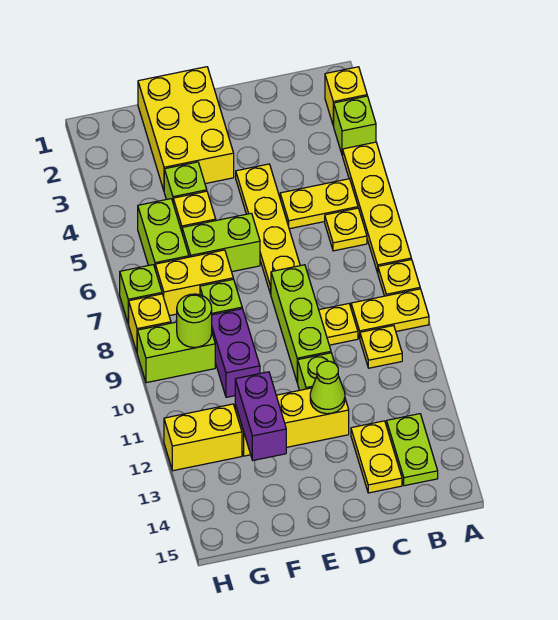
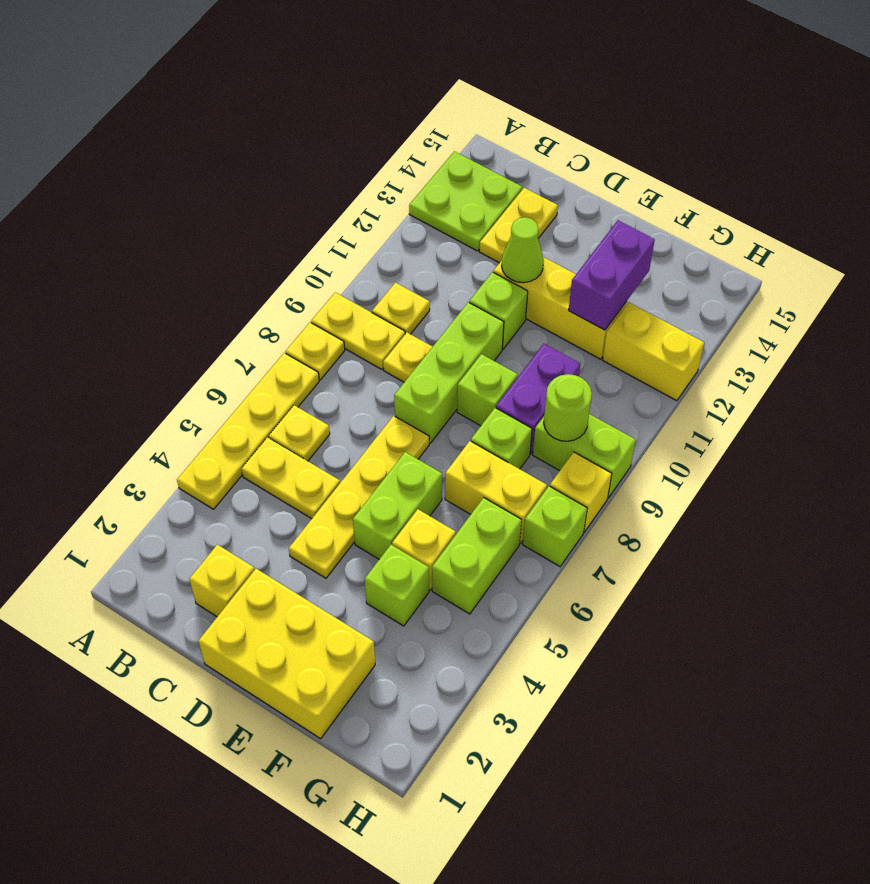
yellow brick A2 level 1 -> yellow brick C2 level 1
lime brick A3 level 1 -> lime brick E9 level 1
lime plate B13:B14 level 1 -> lime plate A13:B14 level 1
yellow brick E1:F3 level 1 -> yellow brick D1:F2 level 1
lime brick E6:F6 level 1 -> lime brick E5:E6 level 1

